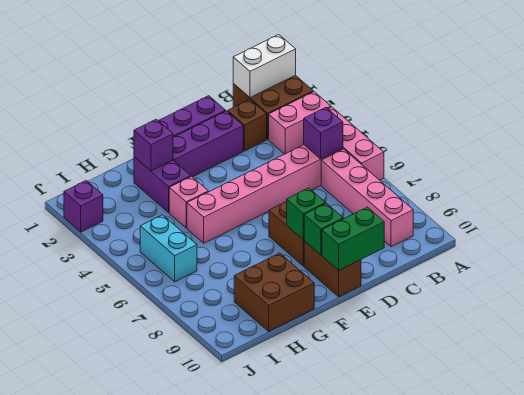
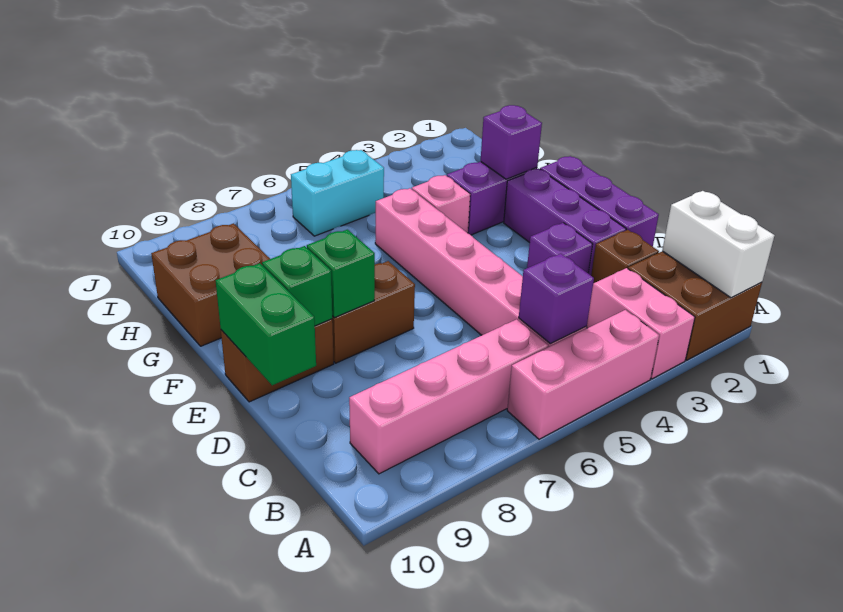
purple brick J2 level 1 -> purple brick D3 level 1

